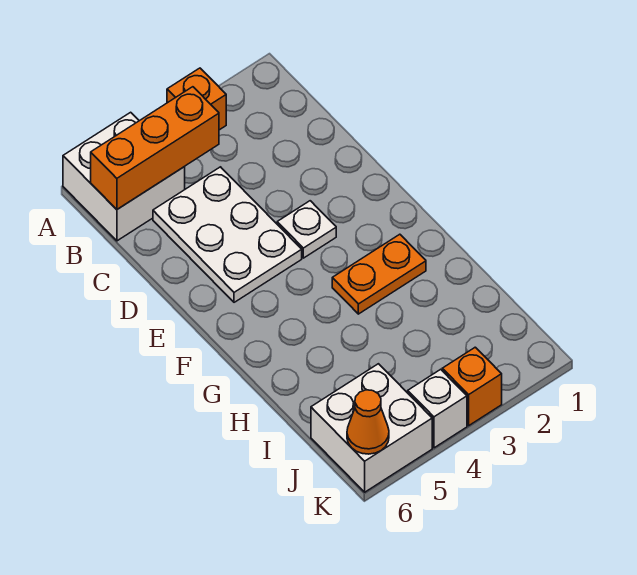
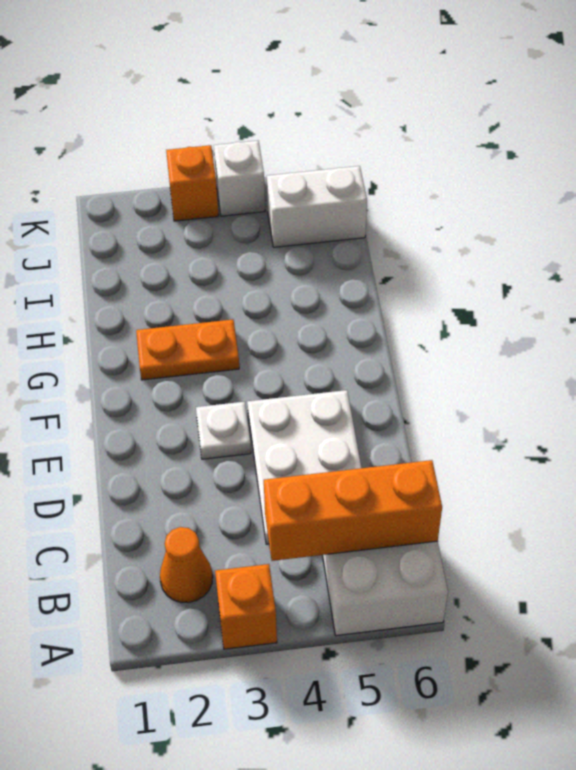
white brick J5:K6 level 1 -> white brick J5:J6 level 1
orange cone K6 level 2 -> orange cone B2 level 1

